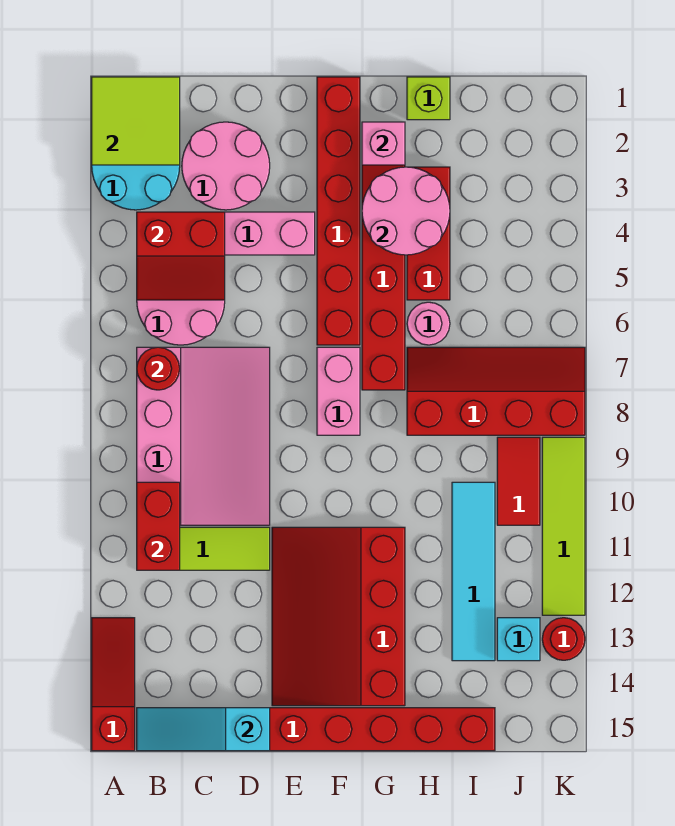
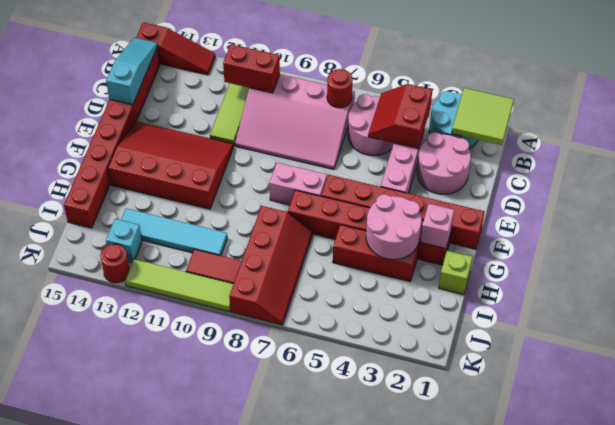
pink round brick H6 level 1 -> none

